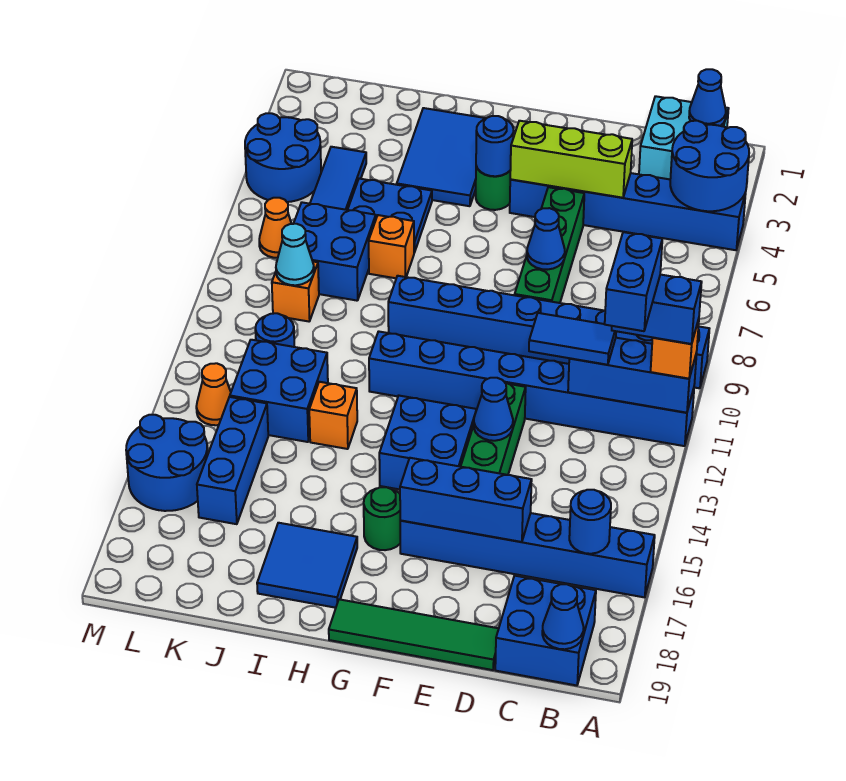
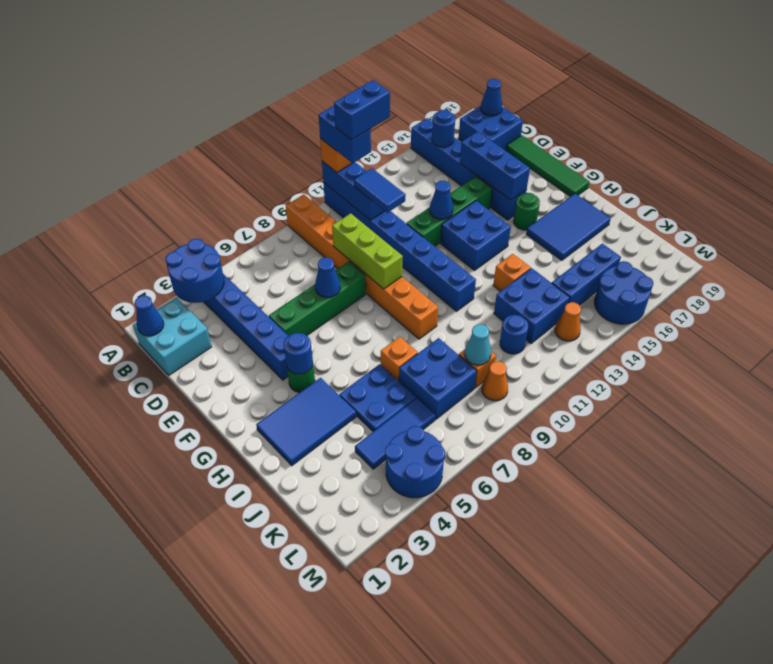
blue brick A9:H9 level 1 -> orange brick A9:H9 level 1
lime brick D4:F4 level 2 -> lime brick D9:F9 level 2
blue tile H17:I18 level 1 -> blue tile H16:I18 level 1
orange cone L7 level 1 -> orange cone L9 level 1

